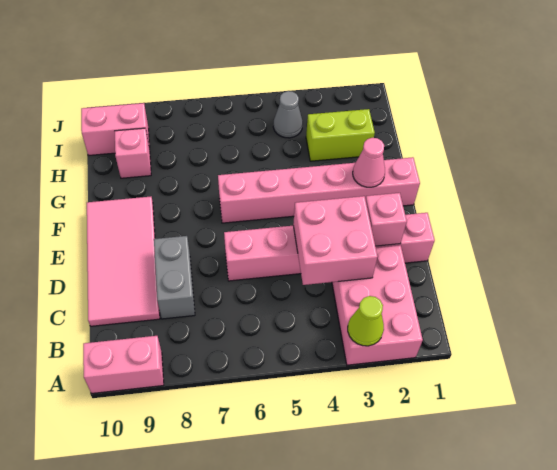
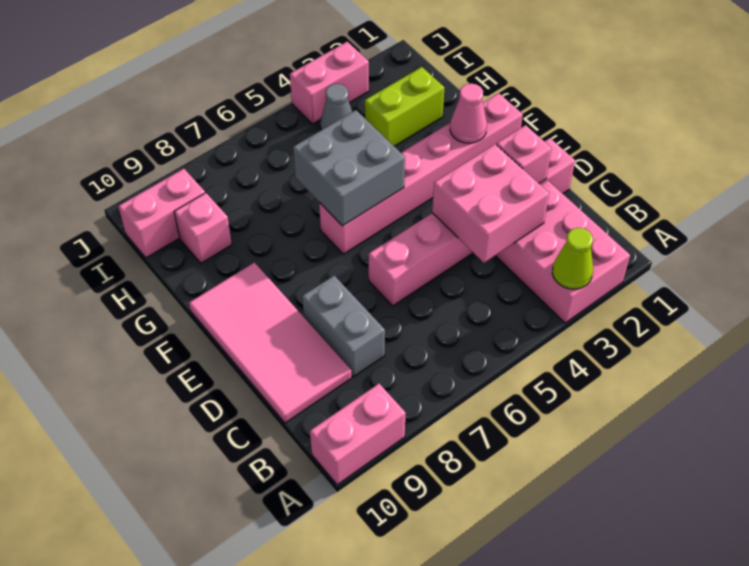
none -> grey brick F5:G6 level 2
none -> pink brick J3:J4 level 1

